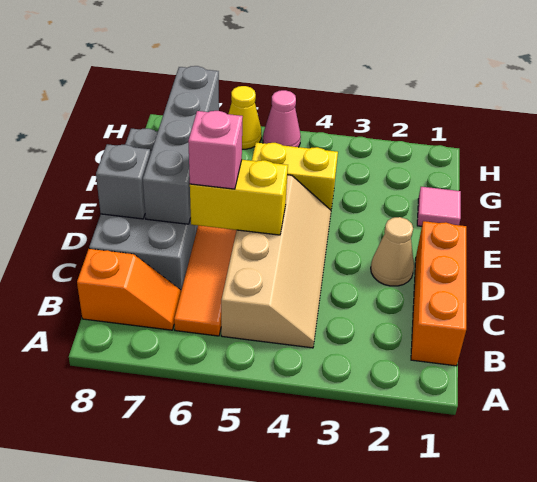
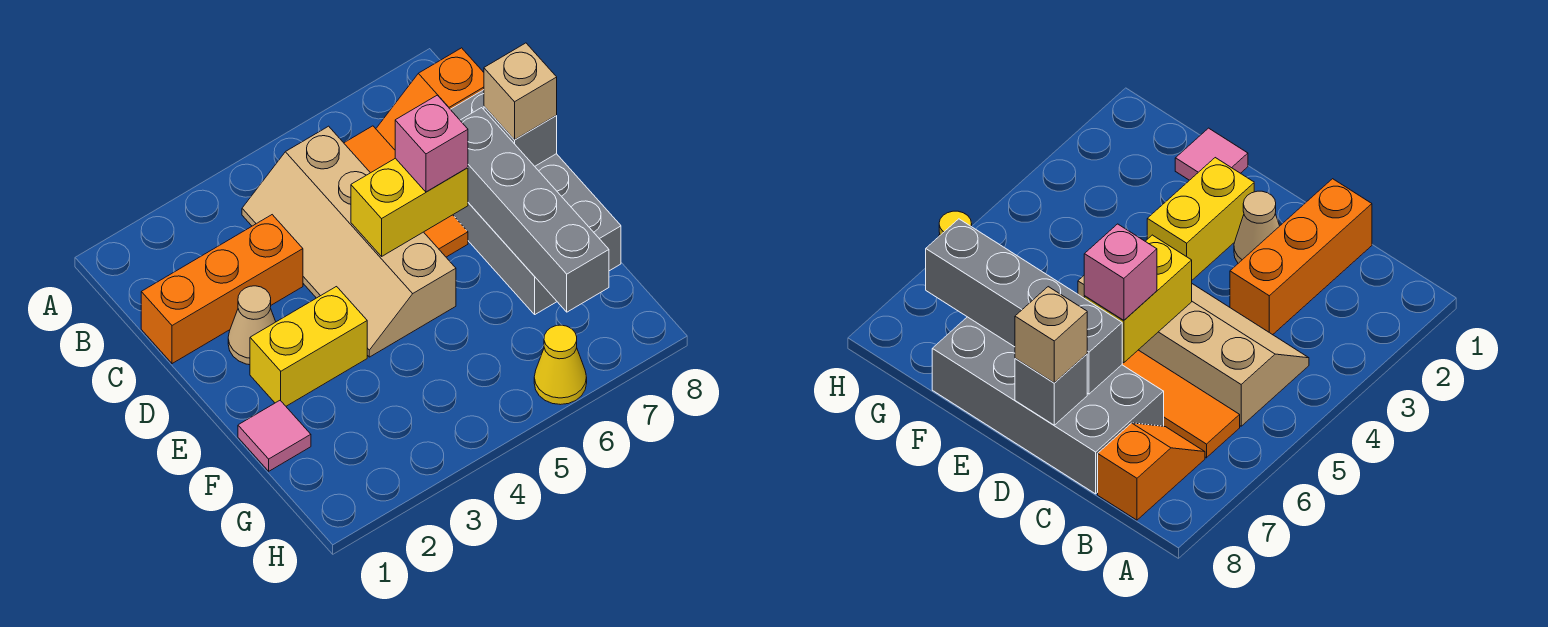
orange brick B1:D1 level 1 -> orange brick C1:C3 level 1
none -> tan brick D8 level 3
yellow brick F4:F5 level 1 -> yellow brick E2:E3 level 1
pink cone H5 level 1 -> none

